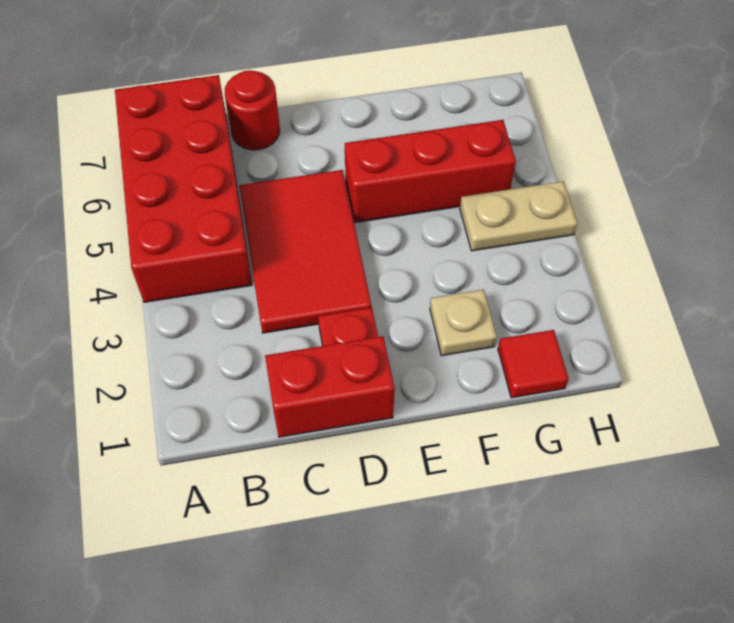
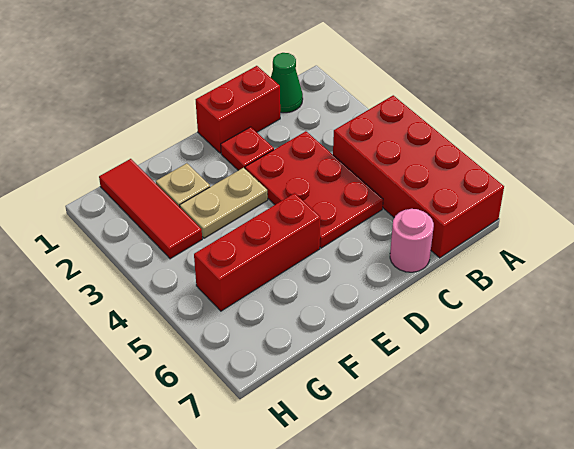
none -> green cone B1 level 1
red tile C3:D5 level 1 -> red plate C3:D5 level 1
red round brick C7 level 1 -> pink round brick C7 level 1
red tile G1 level 1 -> red tile G1:G3 level 1
tan plate G4:H4 level 1 -> tan plate E3:F3 level 1

